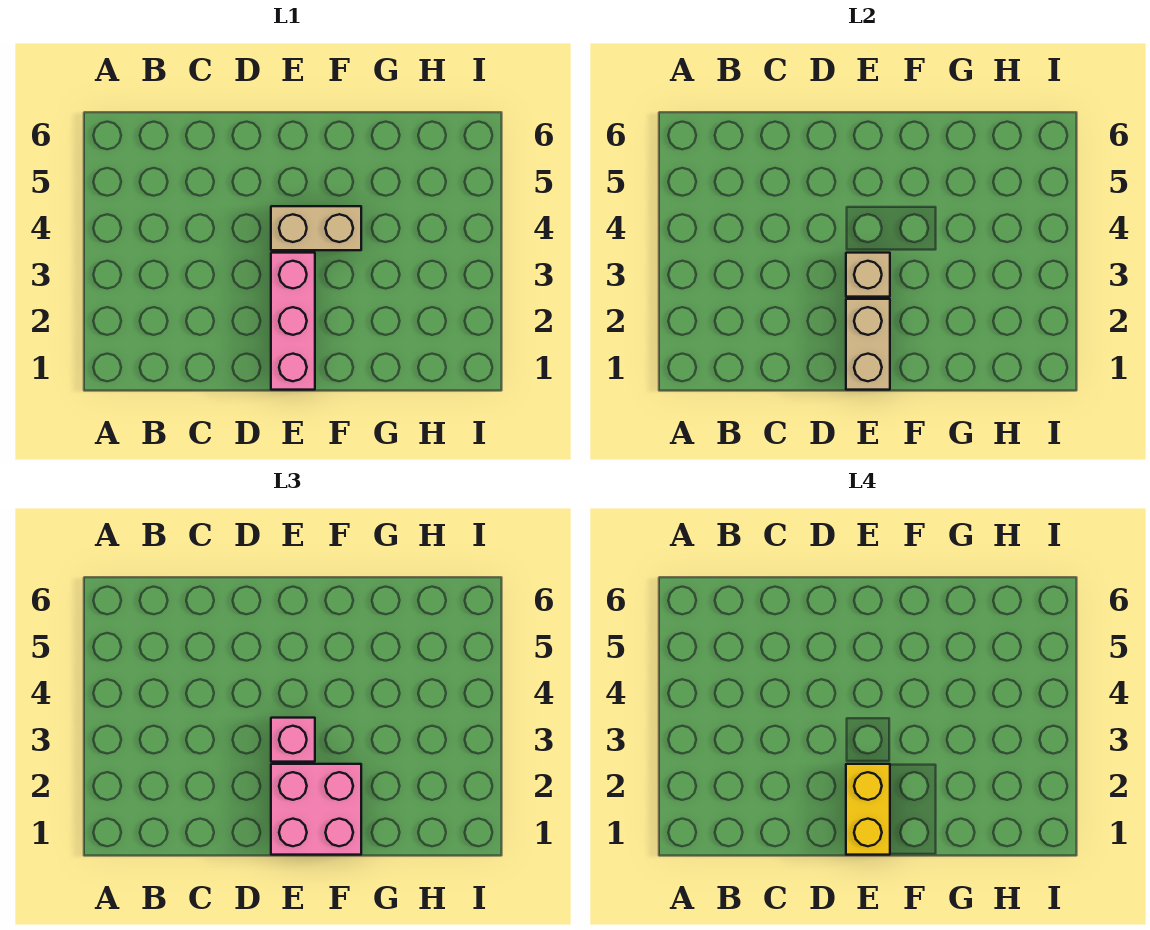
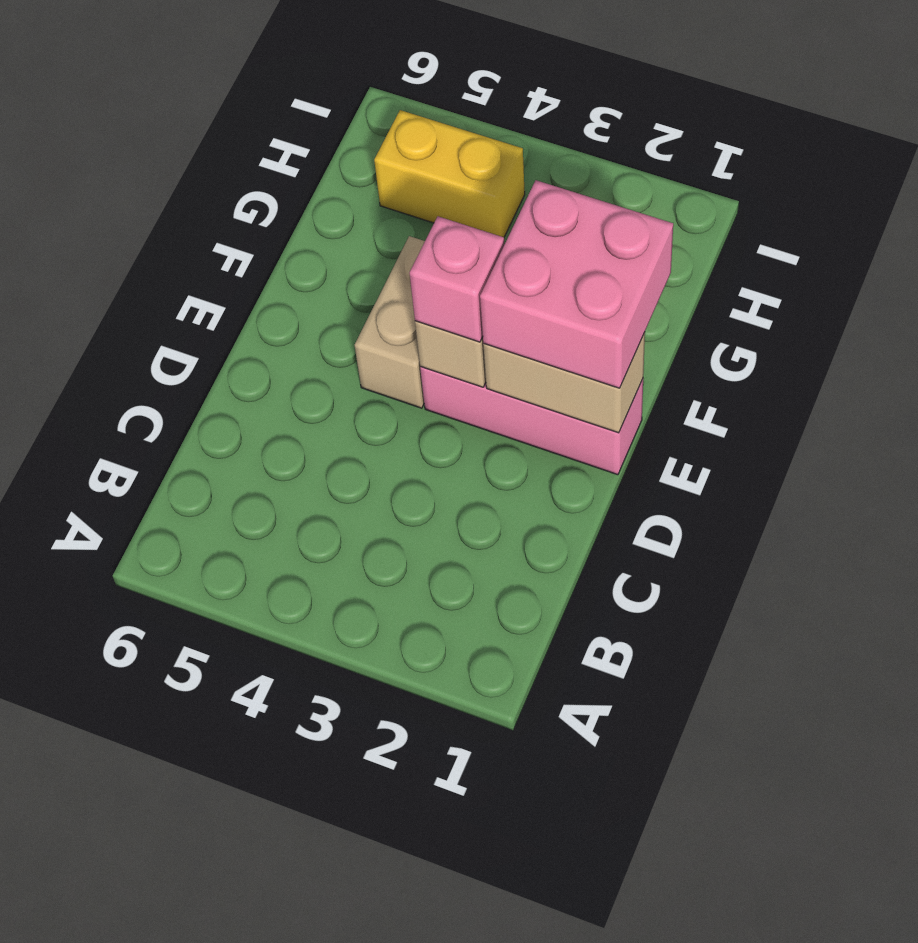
yellow brick E1:E2 level 4 -> yellow brick H4:H5 level 1

